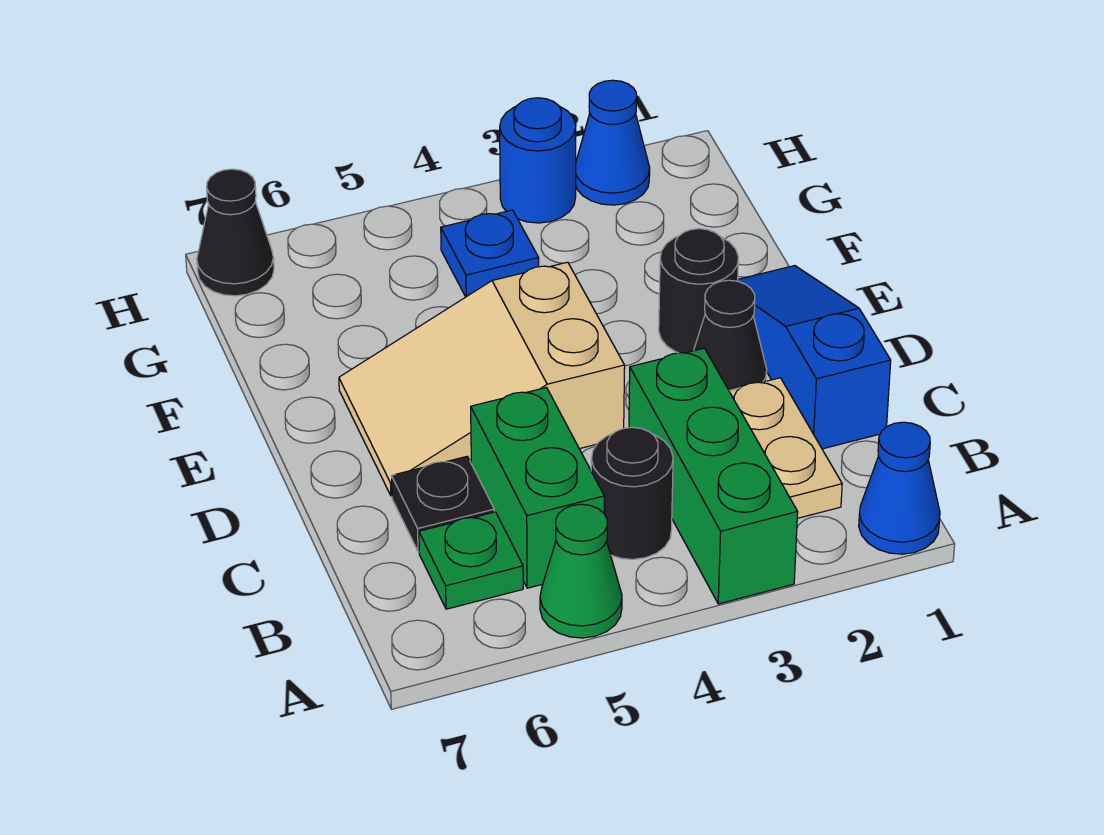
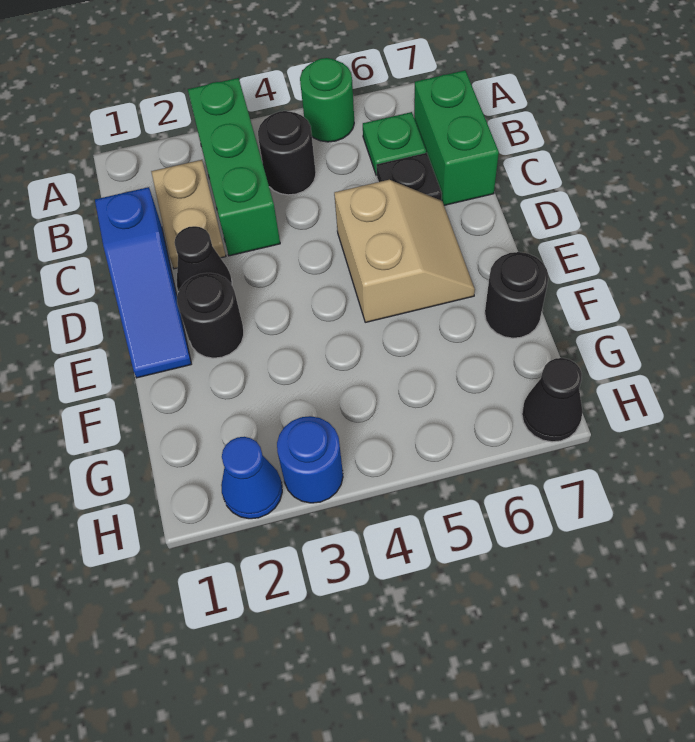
blue cone A1 level 1 -> none
green cone A5 level 1 -> green round brick A5 level 1
green brick B5:C5 level 1 -> green brick B7:C7 level 1
tan slope D4:E6 level 1 top 4 -> tan slope D5:E6 level 1 top 5
none -> black round brick F7 level 1
blue plate G4 level 1 -> none

